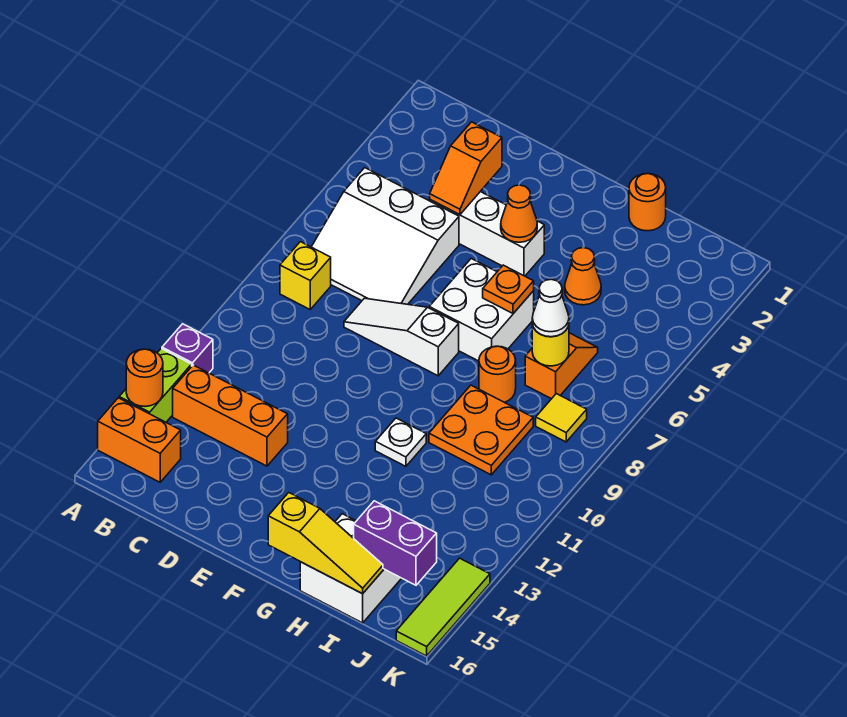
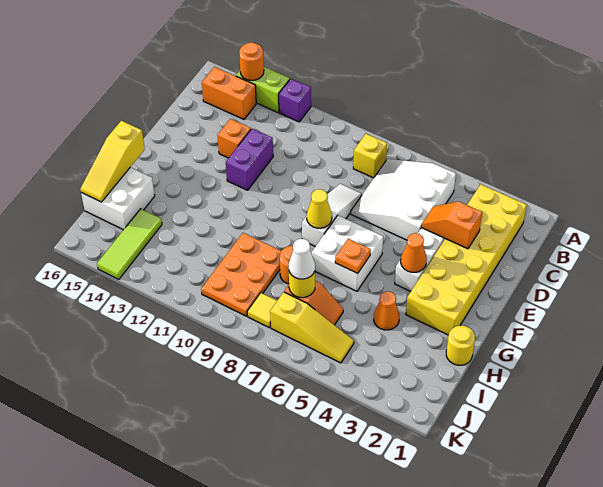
orange brick A15:B15 level 1 -> orange brick B14:B15 level 1
none -> yellow brick B2:G3 level 1
orange brick B13:D13 level 1 -> orange brick D13 level 1
none -> yellow cone F8 level 2
white plate G11 level 1 -> none
orange round brick H1 level 1 -> yellow round brick H1 level 1
orange plate H9:I10 level 1 -> orange plate H9:J10 level 1
purple brick I15:J15 level 2 -> purple brick D12:E12 level 1
none -> yellow slope J5:J7 level 1 top 7
lime tile K14:K16 level 1 -> lime tile I14:K14 level 1

